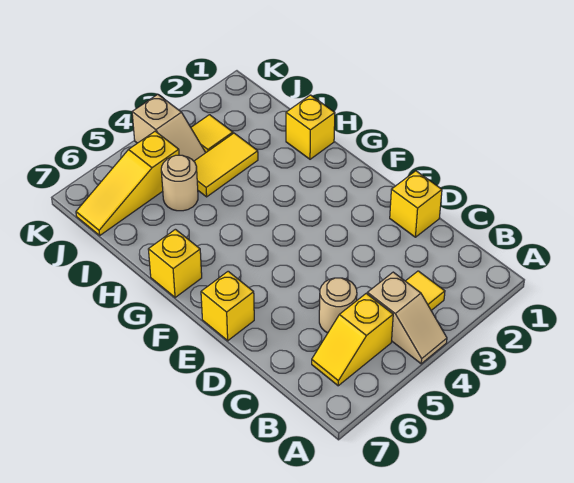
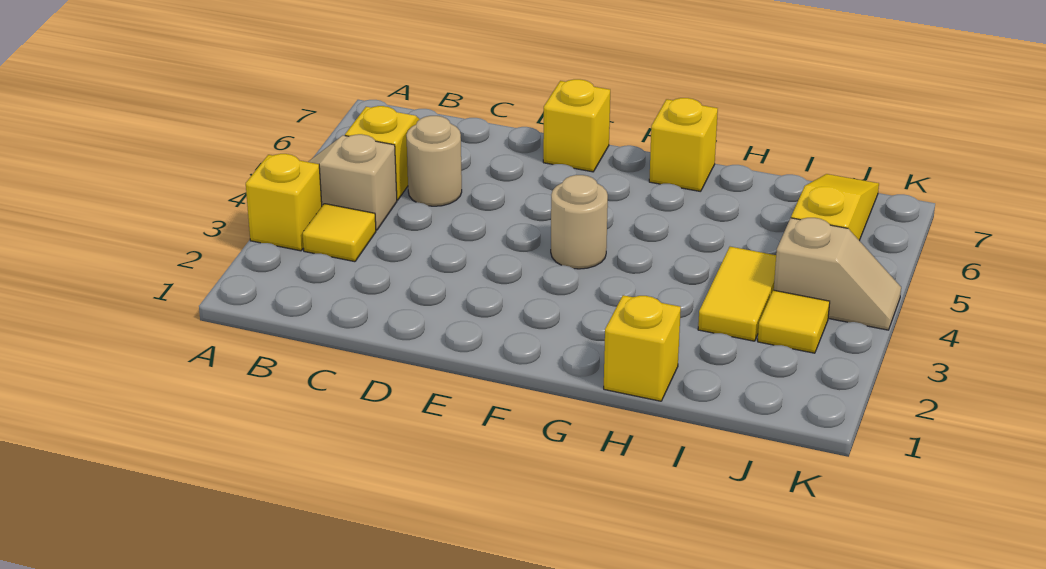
yellow brick D1 level 1 -> yellow brick A3 level 1
tan round brick I5 level 1 -> tan round brick F4 level 1
tan slope J4:K4 level 1 top K -> tan slope J4:K4 level 1 top J

